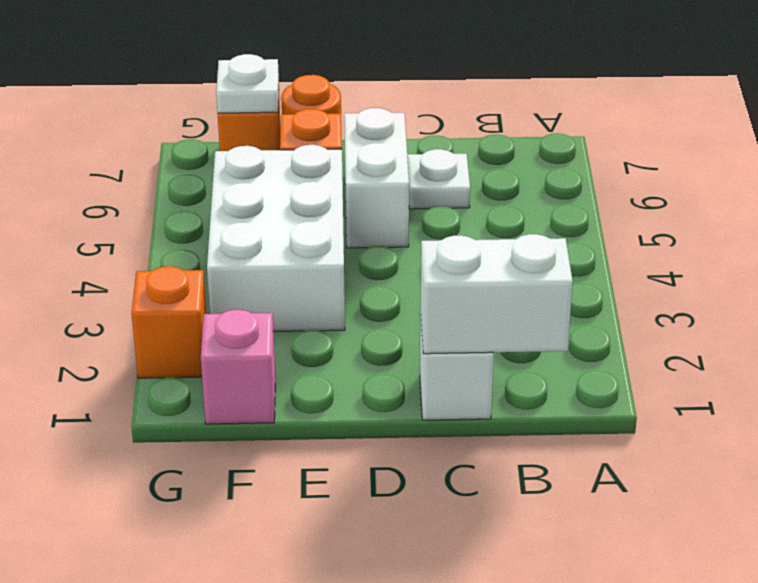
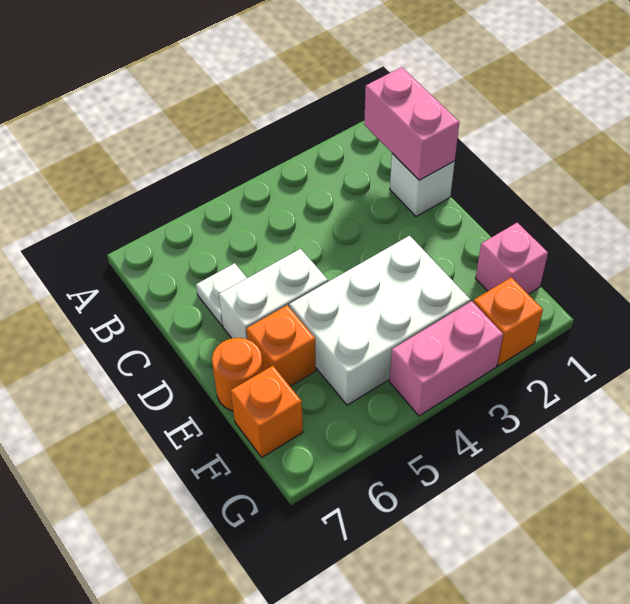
white brick B1:C1 level 2 -> pink brick B1:C1 level 2
white plate F7 level 2 -> none
none -> pink brick G3:G4 level 1

